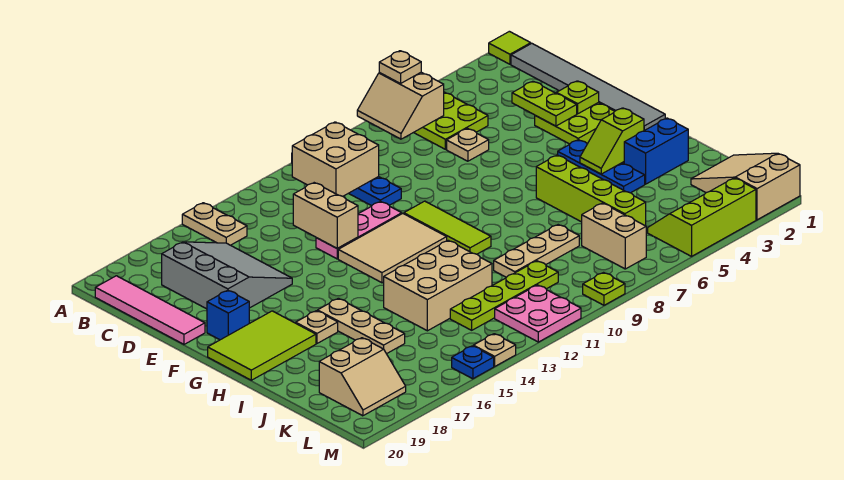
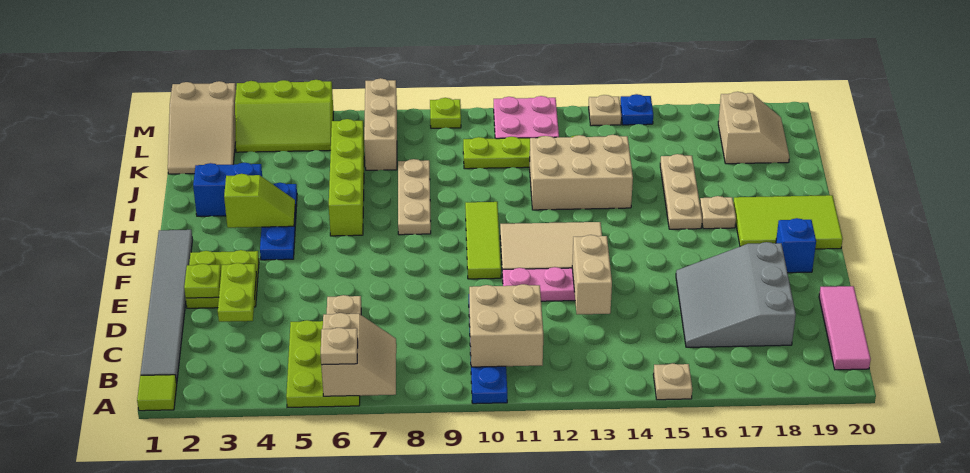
tan plate A15:B15 level 1 -> tan plate A15 level 1
pink tile B20:E20 level 1 -> pink tile B20:D20 level 1
tan plate J8:J10 level 1 -> tan plate H8:J8 level 1
tan brick K7:L7 level 1 -> tan brick K7:M7 level 1
tan slope K18:L19 level 1 top K -> tan slope K18:L19 level 1 top 18

